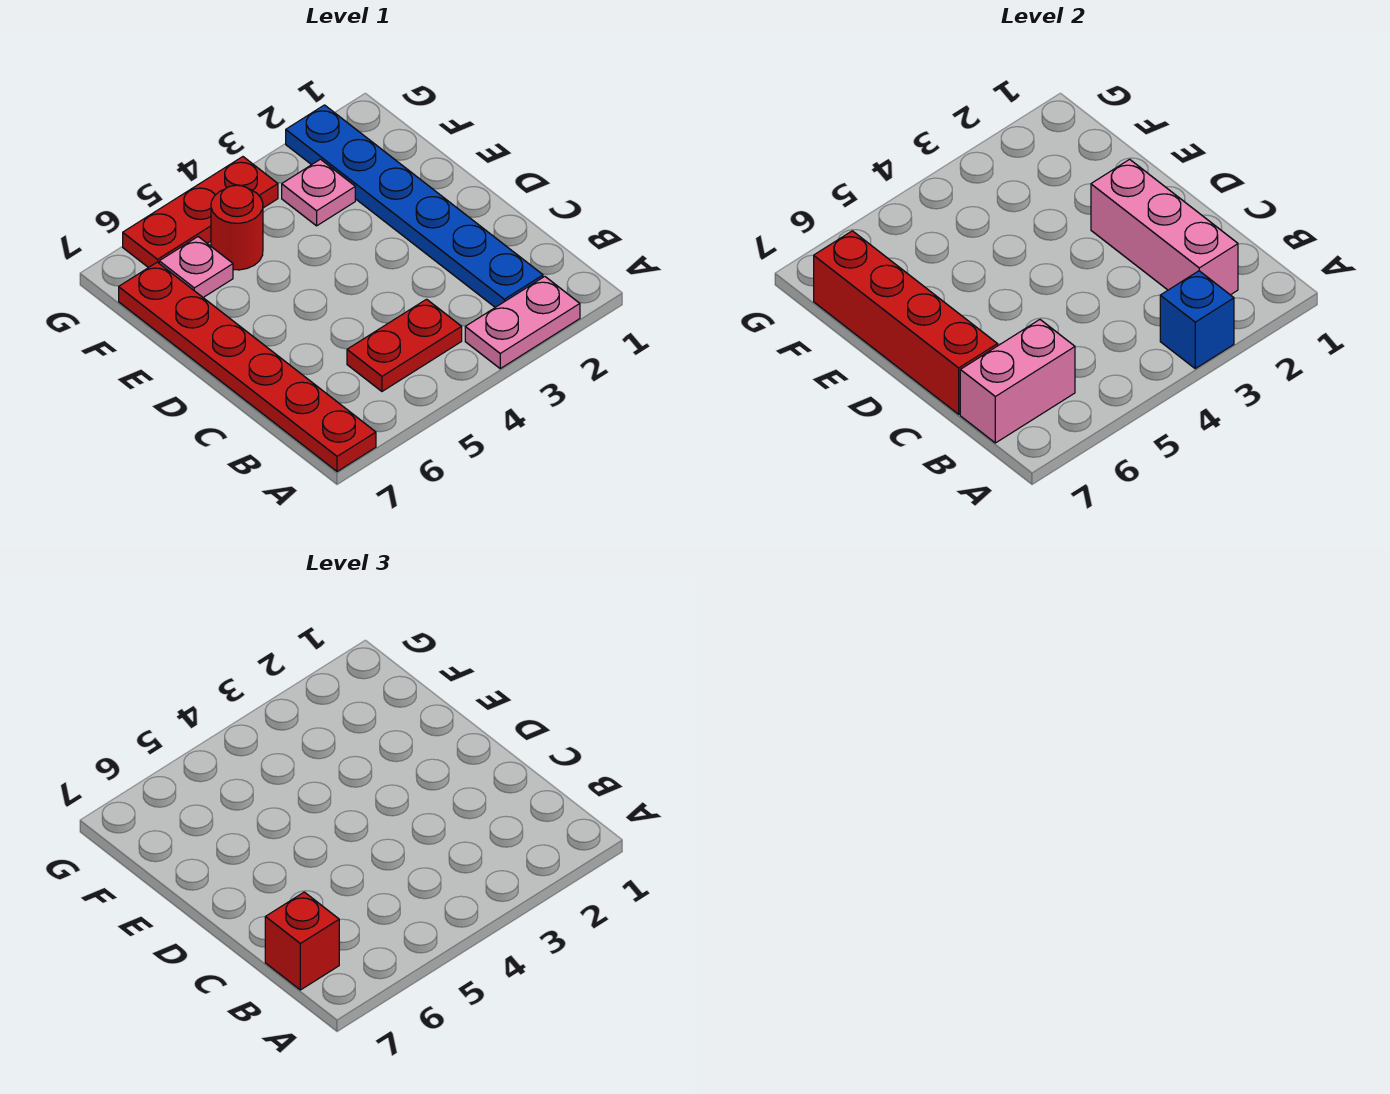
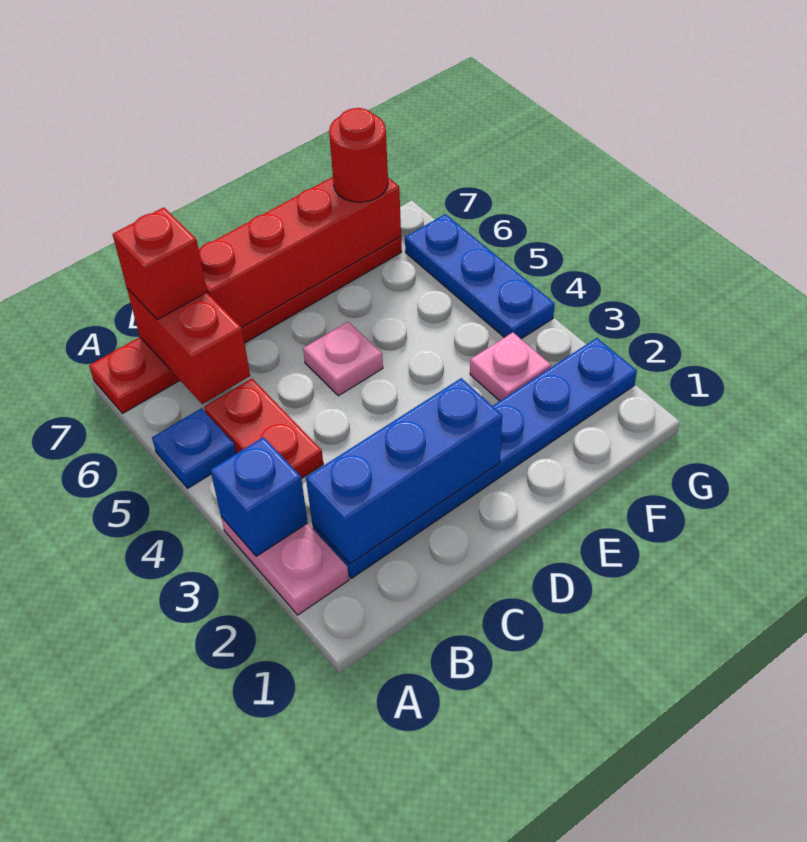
none -> blue plate A5 level 1
pink brick B2:D2 level 2 -> blue brick B2:D2 level 2
pink brick B6:B7 level 2 -> red brick B6:B7 level 2
red round brick F5 level 1 -> red round brick F7 level 3
pink plate F6 level 1 -> pink plate D5 level 1
red plate G4:G6 level 1 -> blue plate G4:G6 level 1

